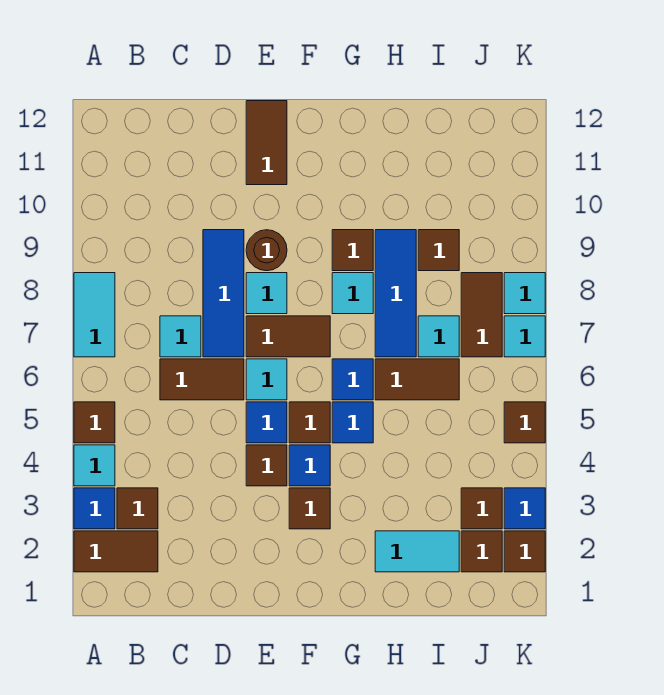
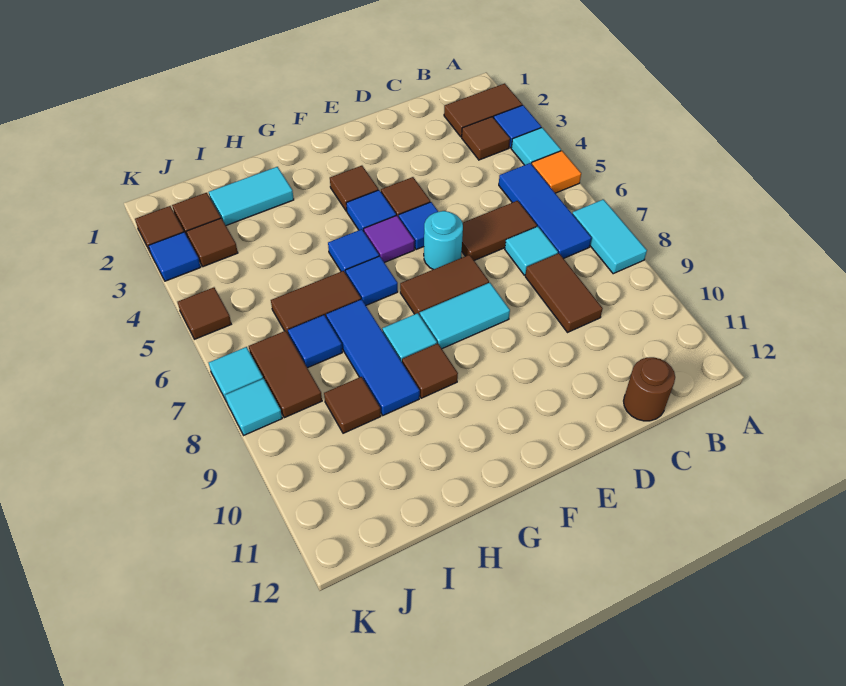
brown tile A5 level 1 -> orange tile A5 level 1
blue tile D7:D9 level 1 -> blue tile B5:B7 level 1
cyan tile E6 level 1 -> cyan round brick E6 level 1
cyan tile E8 level 1 -> cyan tile E8:F8 level 1
brown round brick E9 level 1 -> brown round brick C12 level 1
brown tile E11:E12 level 1 -> brown tile C8:C9 level 1
brown tile F5 level 1 -> purple tile F5 level 1
cyan tile I7 level 1 -> blue tile I7 level 1

